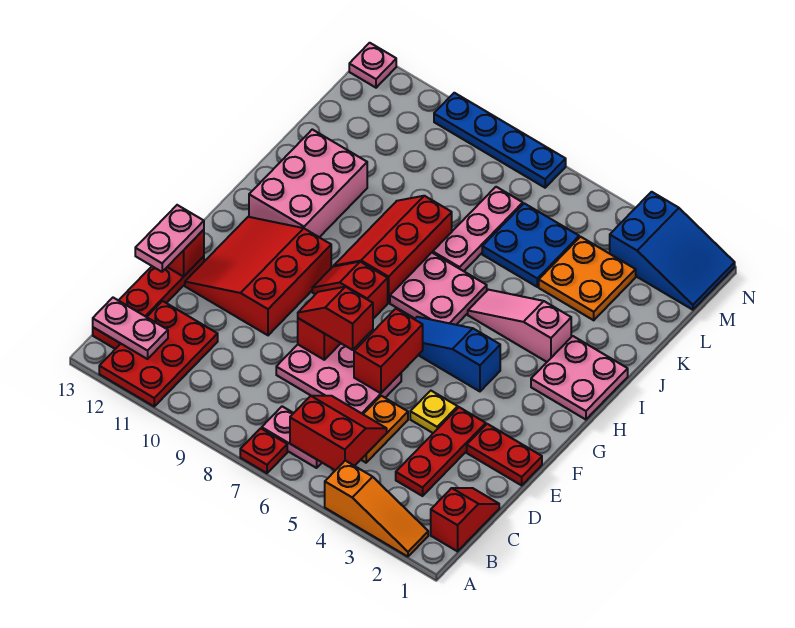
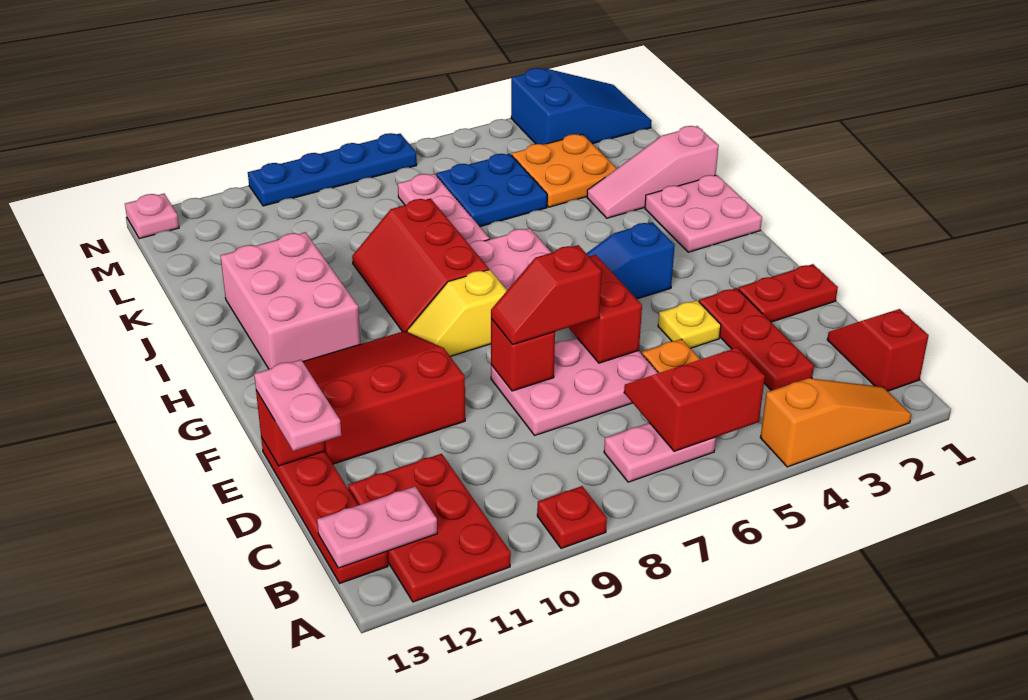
red plate A7 level 1 -> red plate A9 level 1
red slope E10:G12 level 1 top 10 -> red slope E10:G12 level 1 top E
red slope G8:G9 level 1 top 8 -> yellow slope G8:G9 level 1 top 8
pink slope I3:I5 level 1 top 3 -> pink slope J1:J3 level 1 top 1

